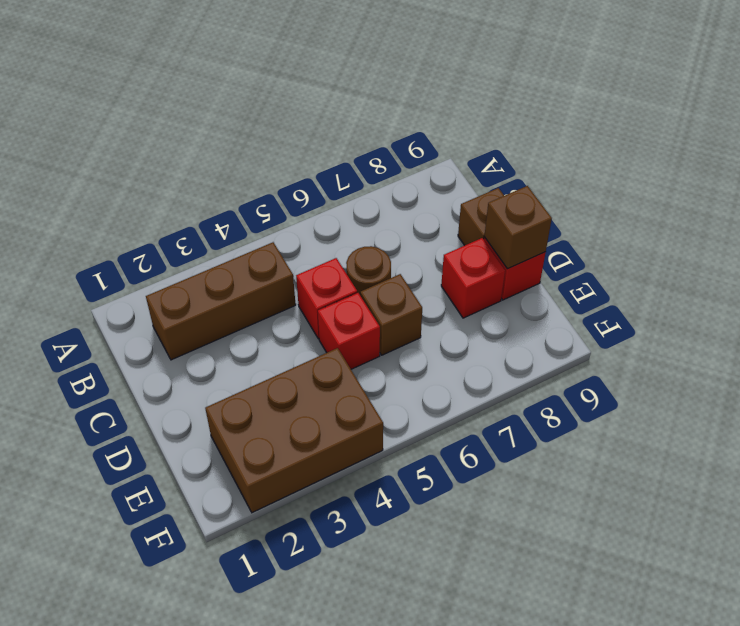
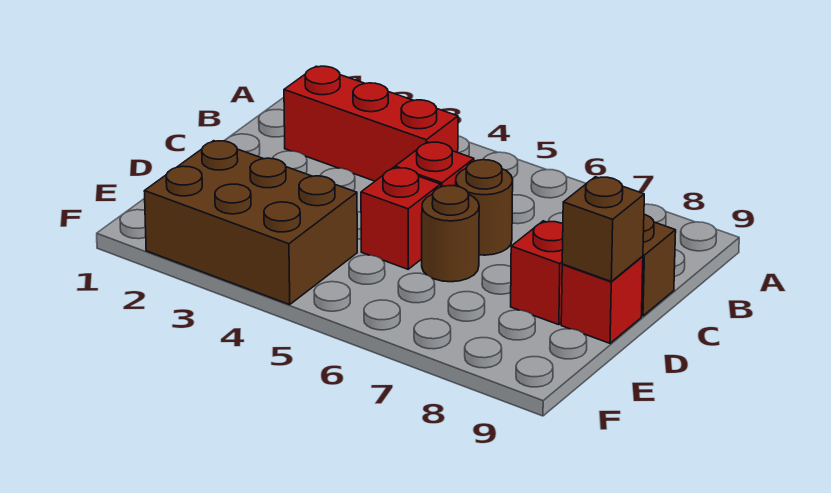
brown brick B2:B4 level 1 -> red brick B2:B4 level 1
brown brick D6 level 1 -> brown round brick D6 level 1

